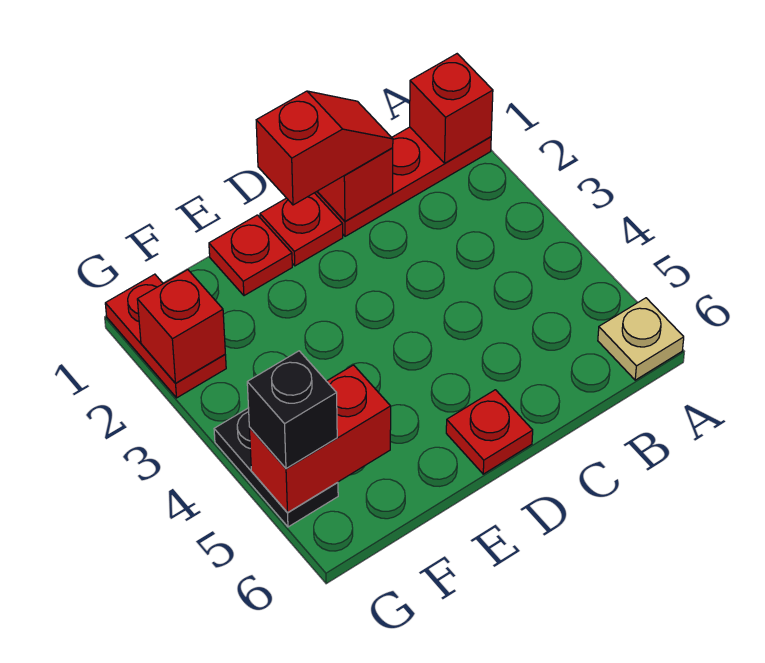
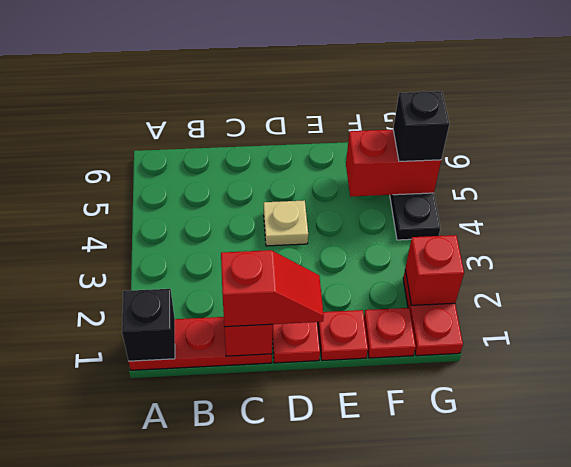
red brick A1 level 2 -> black brick A1 level 2
tan plate A6 level 1 -> tan plate D4 level 1
red slope C1:D1 level 3 top D -> red slope C1:D1 level 3 top C
red plate D6 level 1 -> red plate F1 level 1

